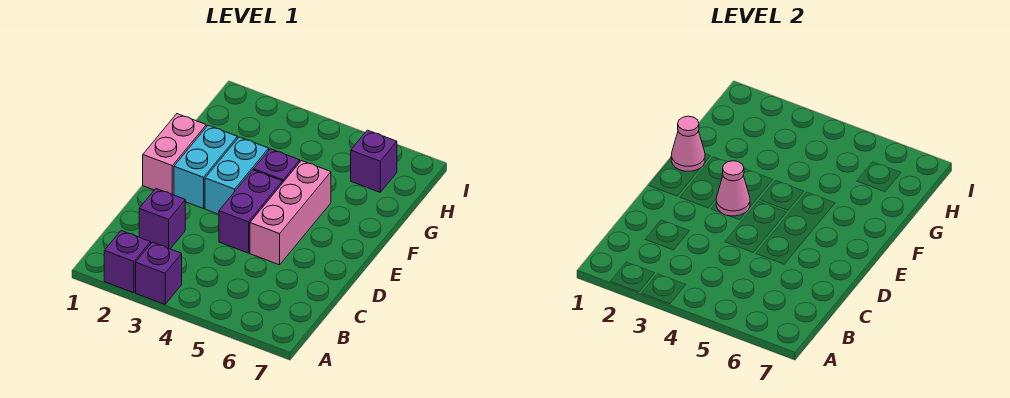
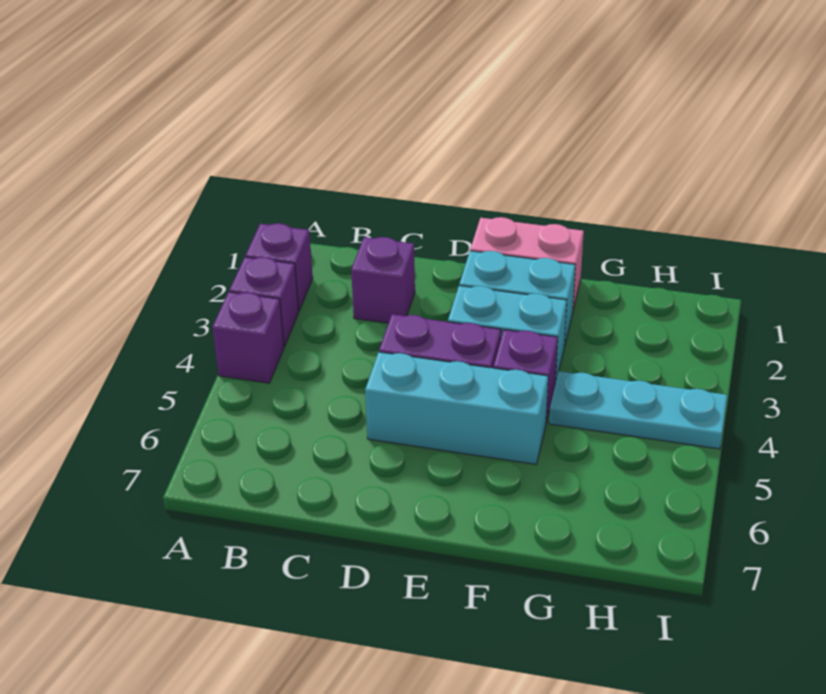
pink brick D5:F5 level 1 -> cyan brick D5:F5 level 1
pink cone E3 level 2 -> none
pink cone F1 level 2 -> none
none -> cyan plate G4:I4 level 1
purple brick H6 level 1 -> purple brick A4 level 1

